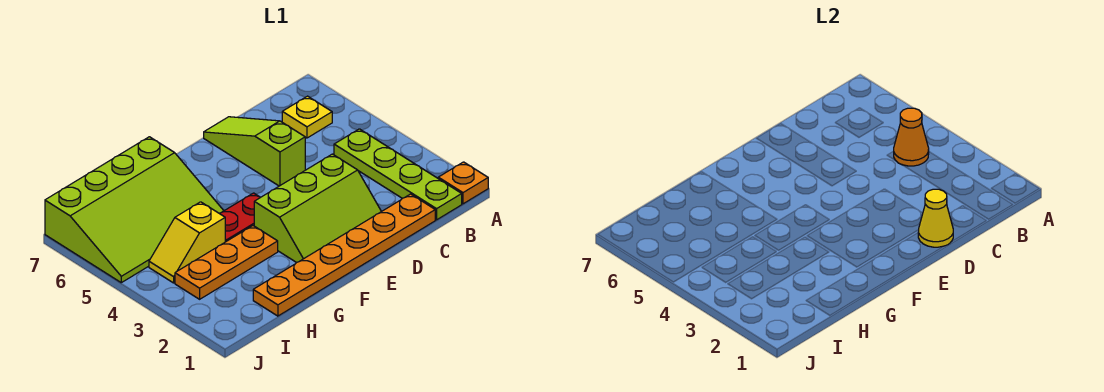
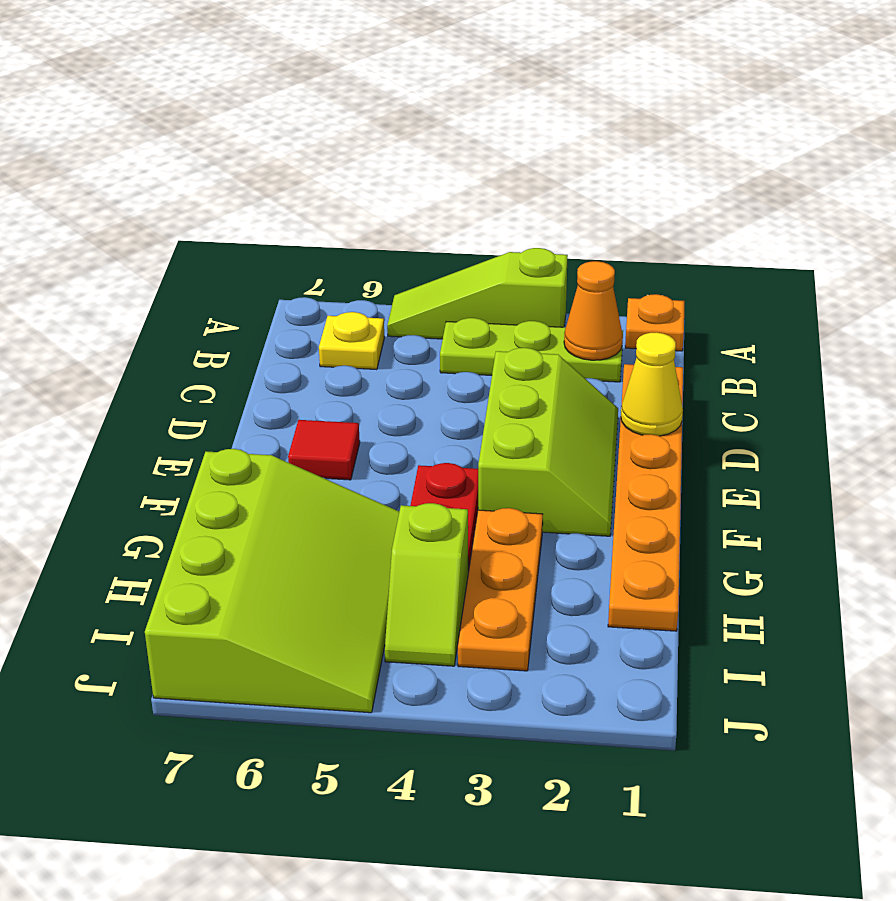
lime plate B1:B4 level 1 -> lime plate B2:B4 level 1
orange cone B4 level 2 -> orange cone B2 level 2
lime slope D5:D7 level 1 top 5 -> lime slope A3:A5 level 1 top 3
none -> red tile E6 level 1
yellow slope H4:I4 level 1 top H -> lime slope H4:I4 level 1 top H

